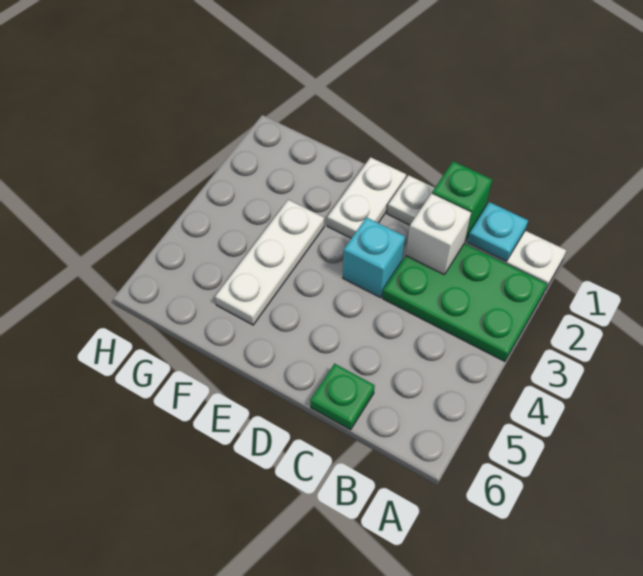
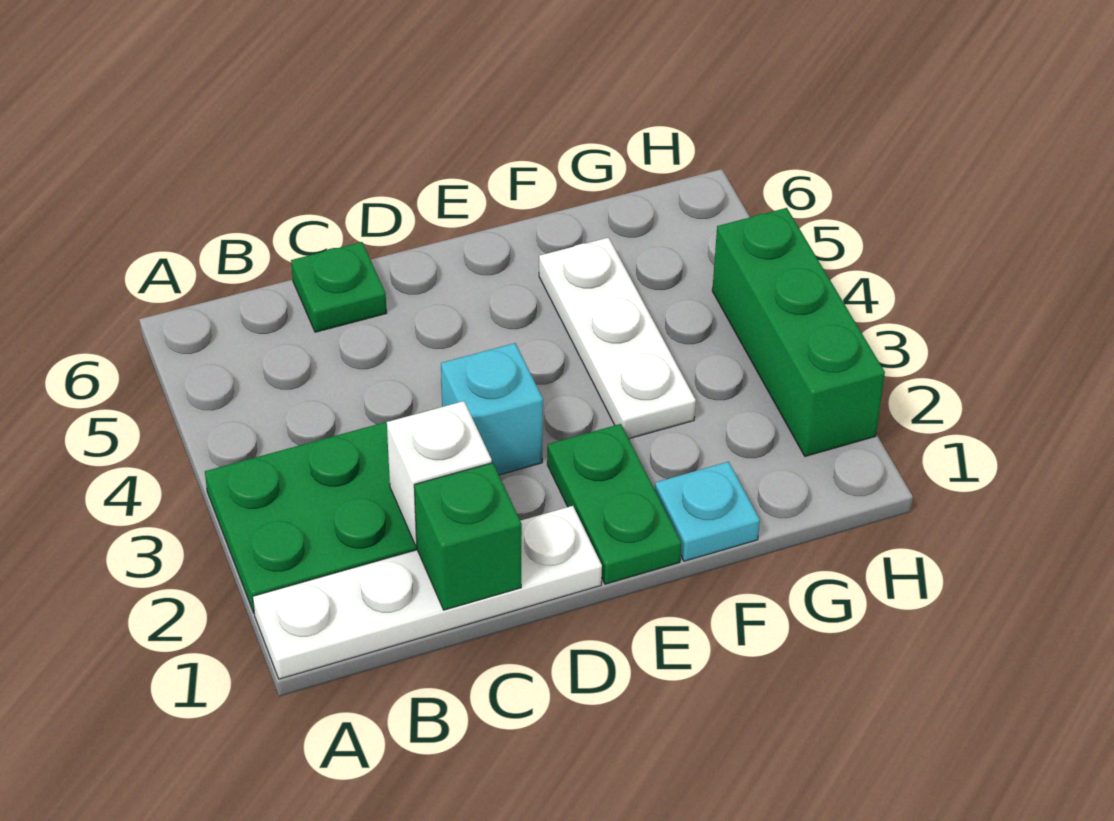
cyan plate B1 level 2 -> cyan plate F1 level 1
white plate E1:E2 level 1 -> green plate E1:E2 level 1
none -> green brick H2:H4 level 1

